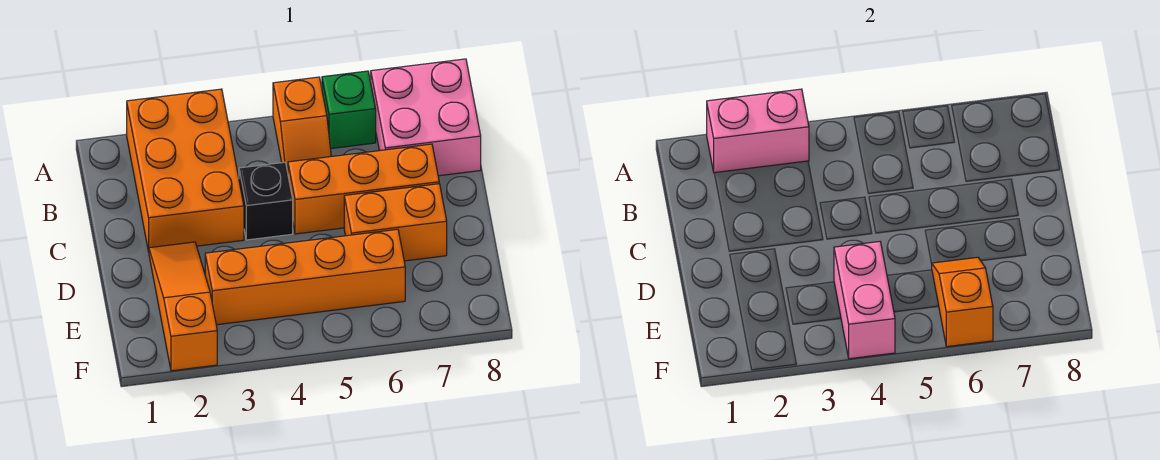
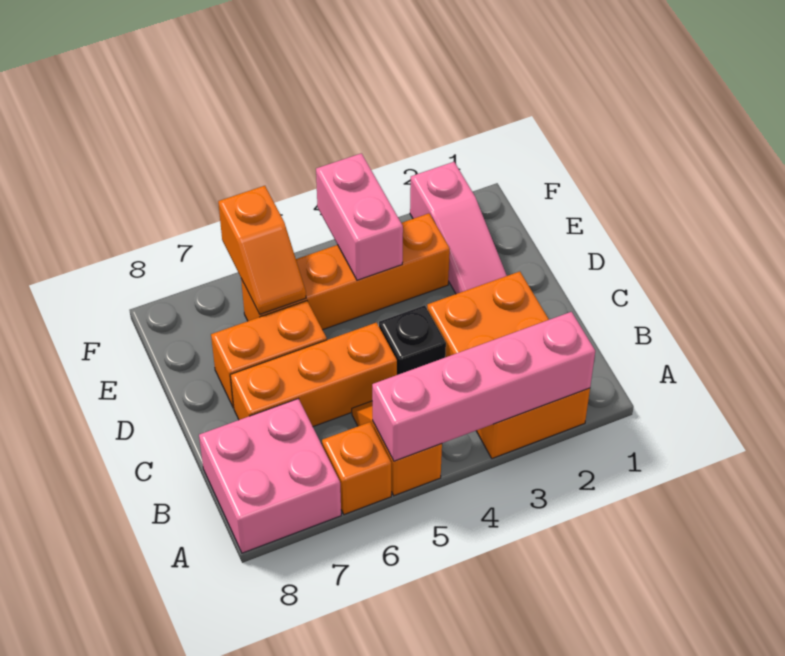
pink brick A2:A3 level 2 -> pink brick A2:A5 level 2
green brick A6 level 1 -> orange brick A6 level 1
orange slope D2:F2 level 1 top F -> pink slope D2:F2 level 1 top F

